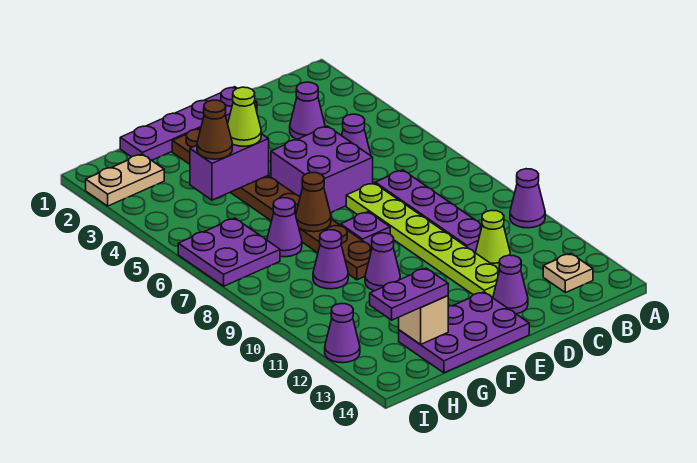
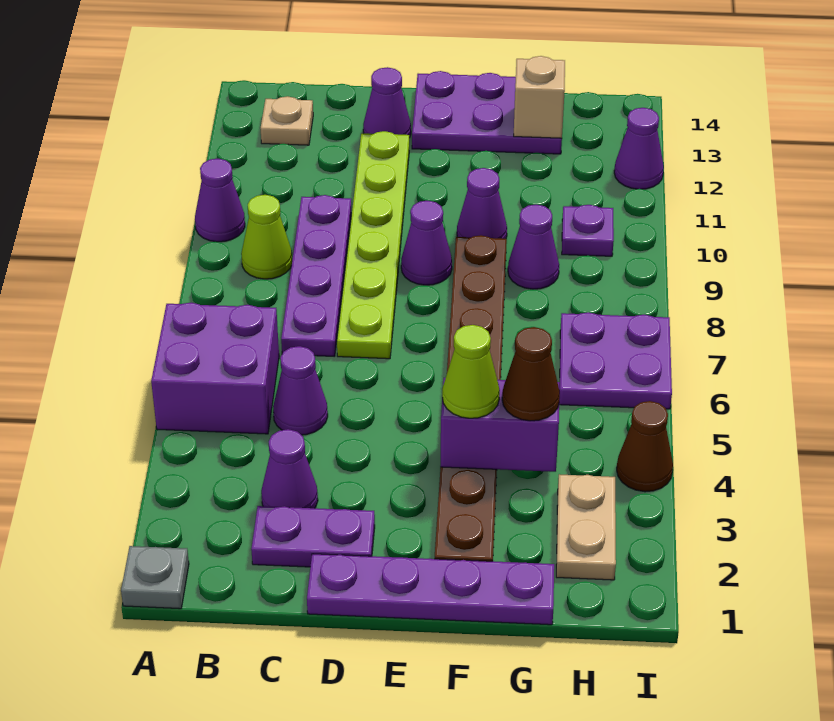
none -> grey plate A1 level 1
lime cone C11 level 1 -> lime cone B9 level 1
purple brick D5:E6 level 1 -> purple brick A5:B6 level 1
purple plate E8 level 1 -> purple plate H10 level 1
brown cone F7 level 2 -> brown cone I4 level 1
purple cone G7 level 1 -> purple cone E9 level 1
purple plate G13:H13 level 3 -> purple plate C2:D2 level 1
tan plate H2:I2 level 1 -> tan plate H2:H3 level 1

